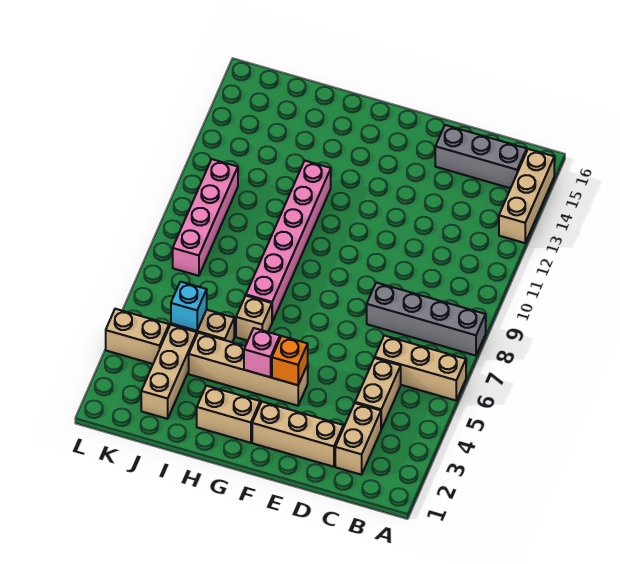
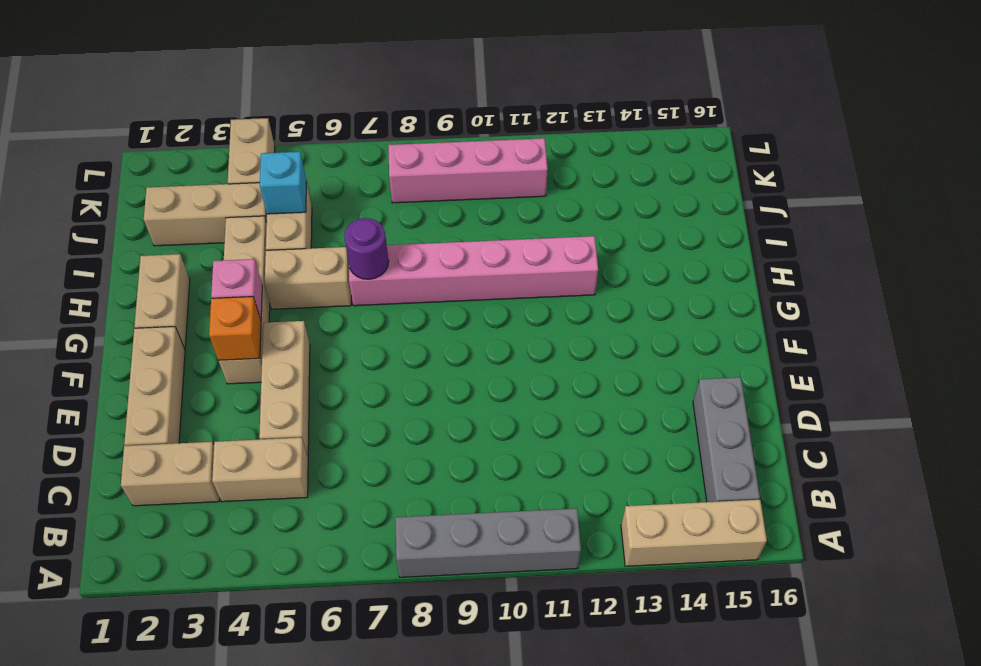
tan brick A6:C6 level 1 -> tan brick D5:F5 level 1
grey brick A8:D8 level 1 -> grey brick A8:A11 level 1
tan brick H6 level 1 -> tan brick H5:H6 level 1
none -> purple round brick H7 level 2

